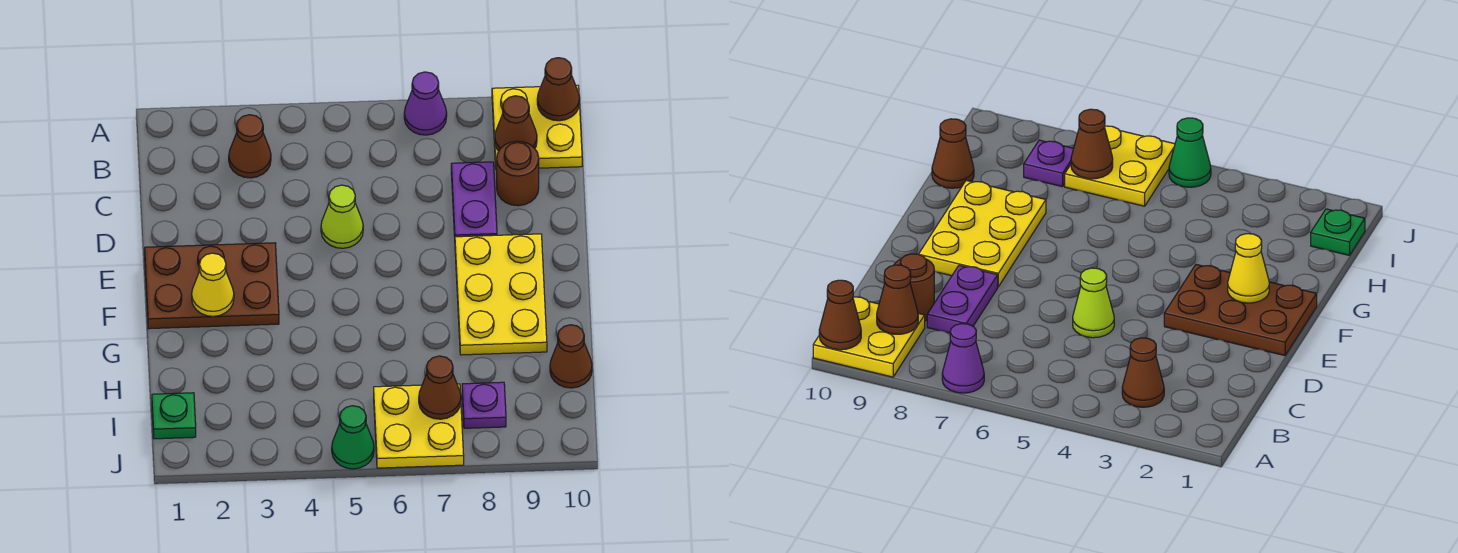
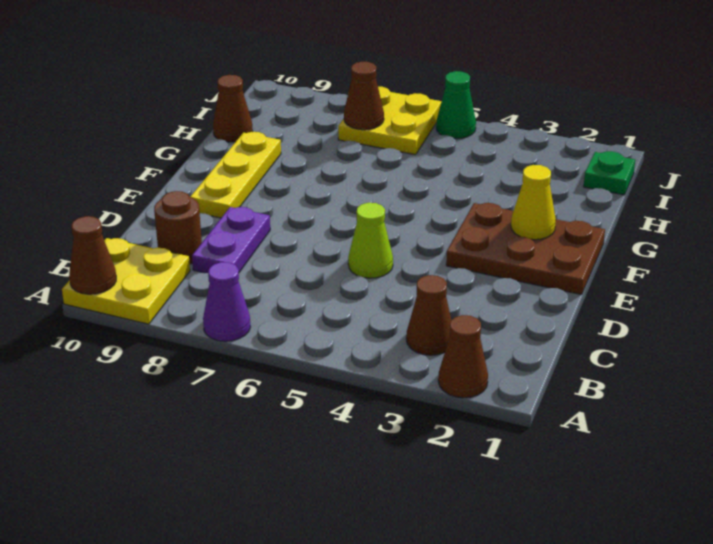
brown cone B9 level 2 -> brown cone A2 level 1
yellow plate E8:G9 level 1 -> yellow plate E9:G9 level 1
purple plate I8 level 1 -> none

